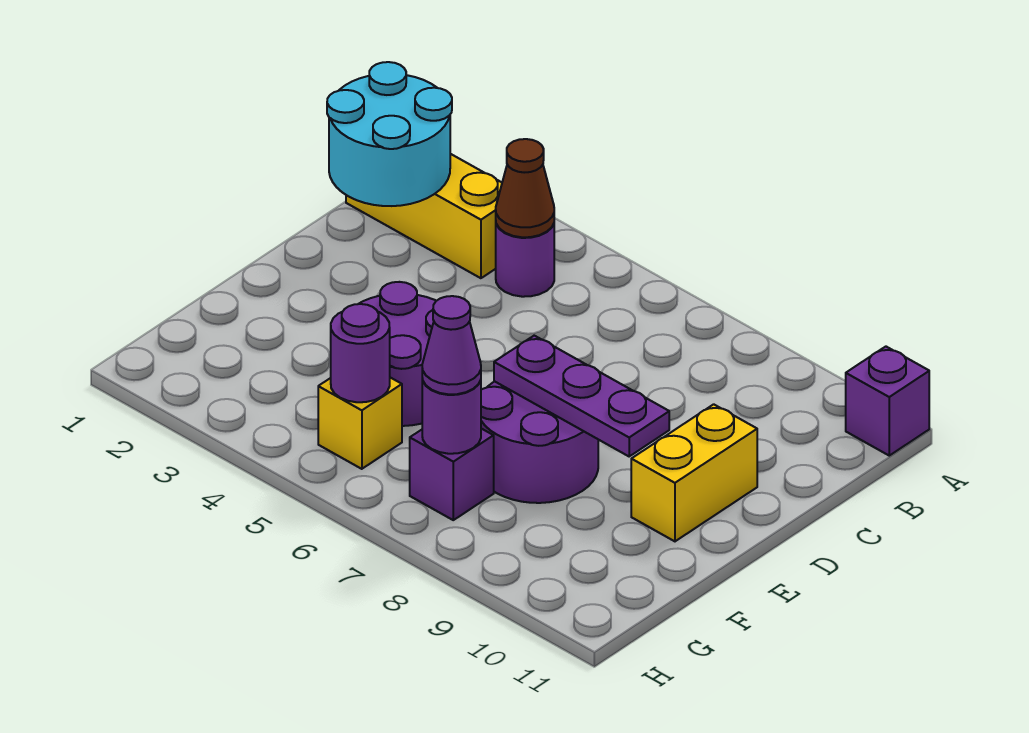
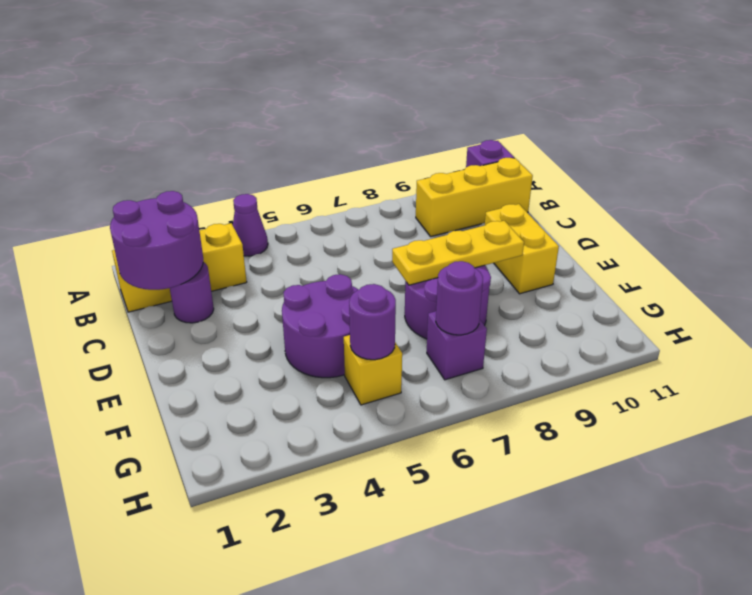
cyan round brick B1:C2 level 2 -> purple round brick B1:C2 level 2
purple round brick B4 level 1 -> purple round brick C2 level 1
brown cone B4 level 2 -> none
none -> yellow brick B9:B11 level 1
purple plate E7:E9 level 2 -> yellow plate E7:E9 level 2
purple cone G7 level 3 -> purple cone A4 level 1

